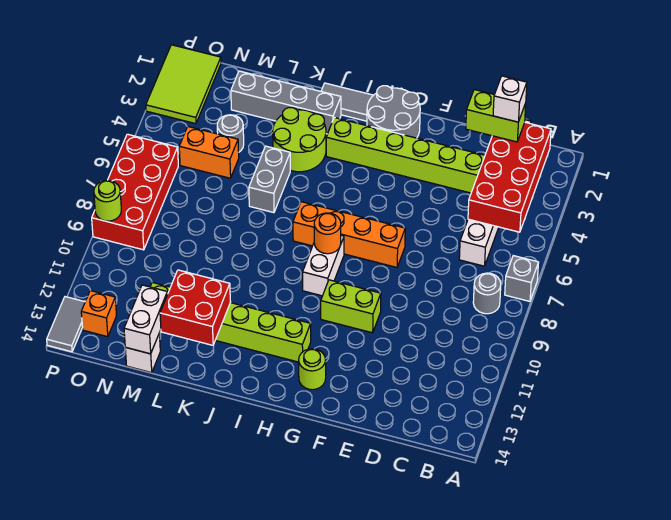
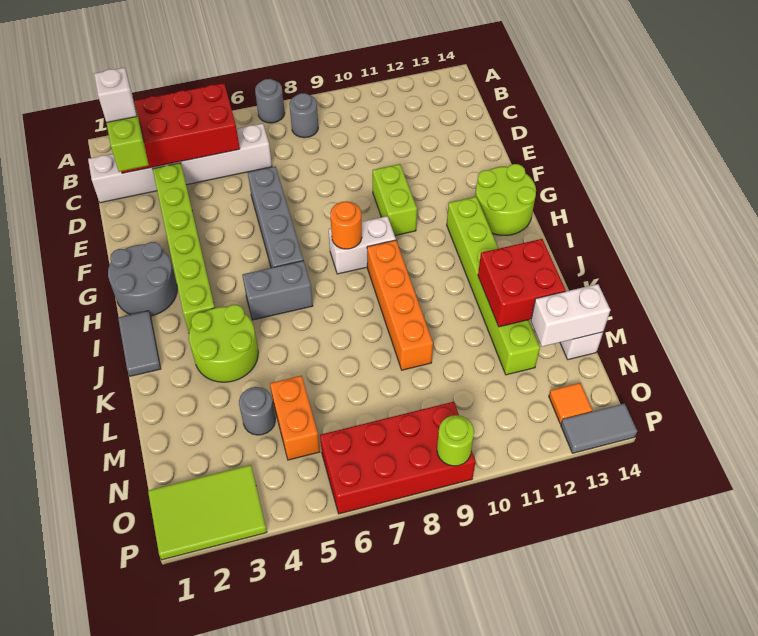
grey brick A7 level 1 -> grey round brick A7 level 1
orange brick F7:I7 level 1 -> orange brick I9:L9 level 1
lime round brick G13 level 1 -> lime round brick G13:H14 level 1
grey brick J2:M2 level 1 -> grey brick E6:H6 level 1
grey brick K5:K6 level 1 -> grey brick I5:I6 level 1
orange brick O13 level 1 -> orange tile O13 level 1

